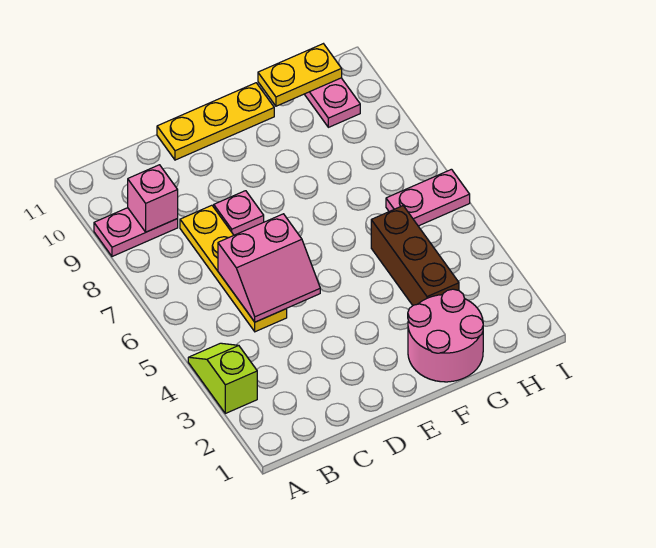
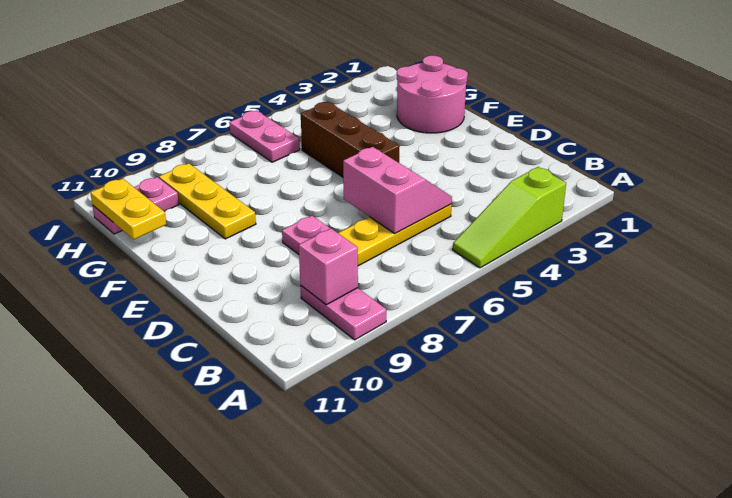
lime slope A3:A4 level 1 top 3 -> lime slope A3:A5 level 1 top 3
yellow plate D11:F11 level 1 -> yellow plate F9:H9 level 1
brown brick G3:G5 level 1 -> brown brick E5:G5 level 1

